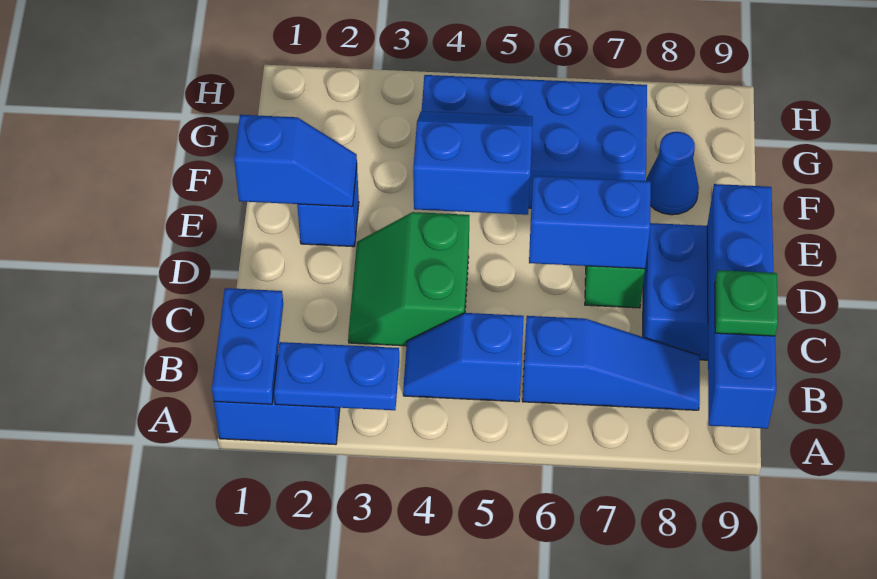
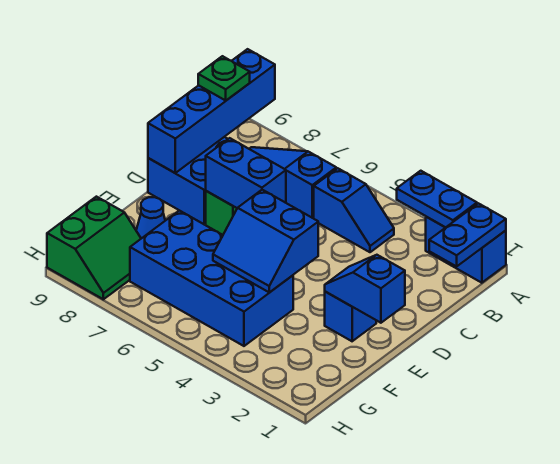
green slope C3:D4 level 1 top 4 -> green slope G8:H9 level 1 top 9

